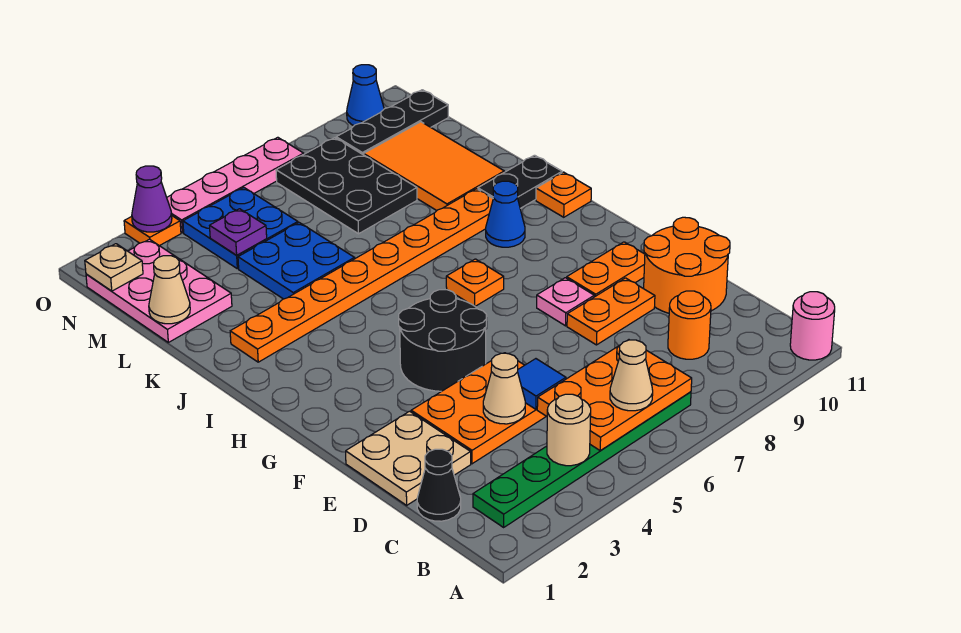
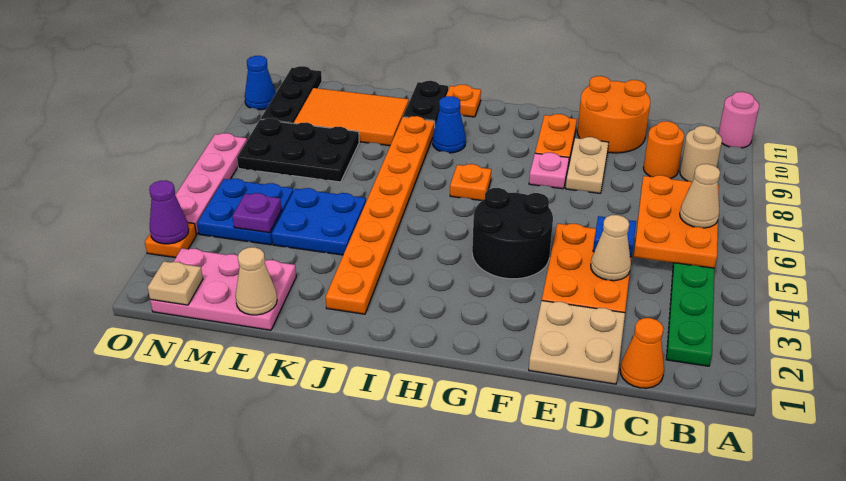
tan round brick B4 level 2 -> tan round brick B9 level 1
black cone C1 level 1 -> orange cone C1 level 1
orange plate E8:E9 level 1 -> tan plate E8:E9 level 1

